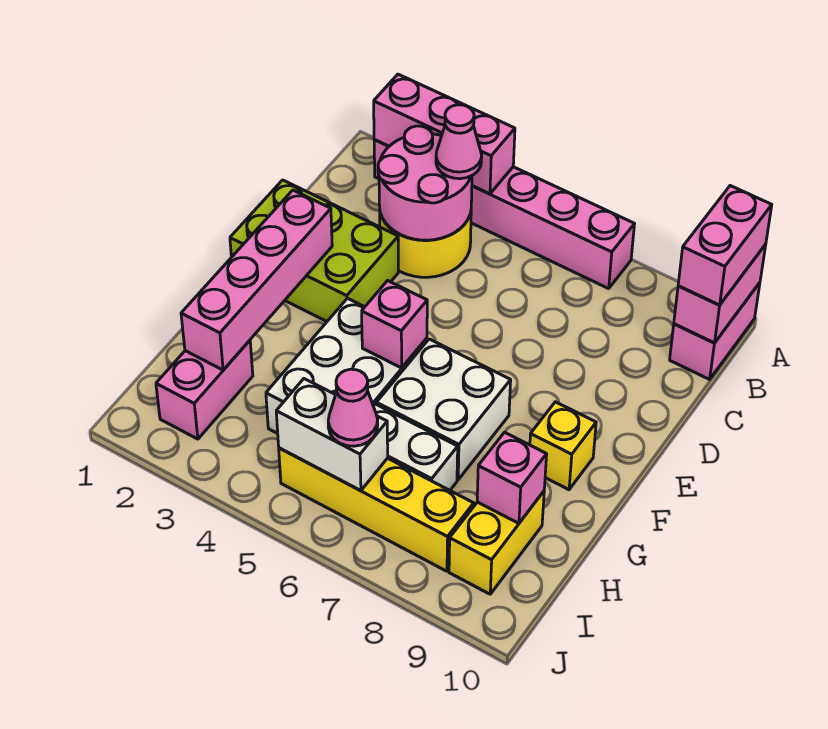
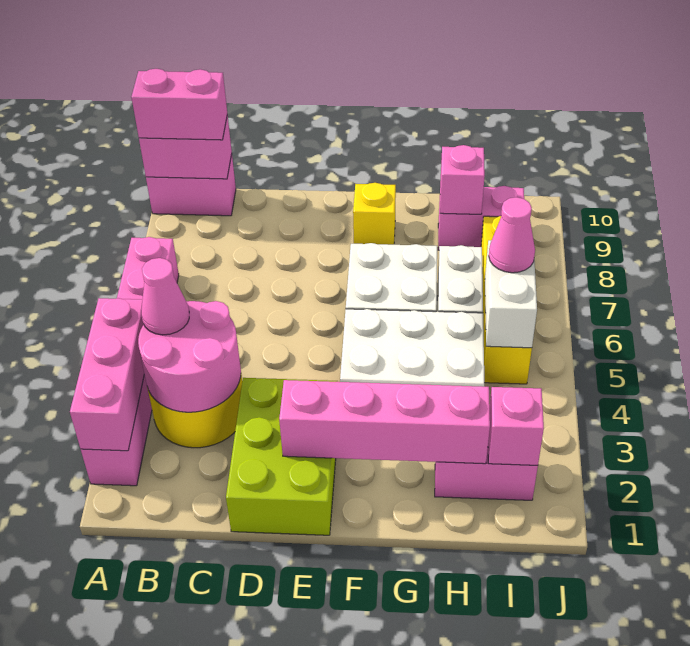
pink brick F5 level 2 -> pink brick I2 level 2
yellow brick H9:I9 level 1 -> pink brick H9:I9 level 1

